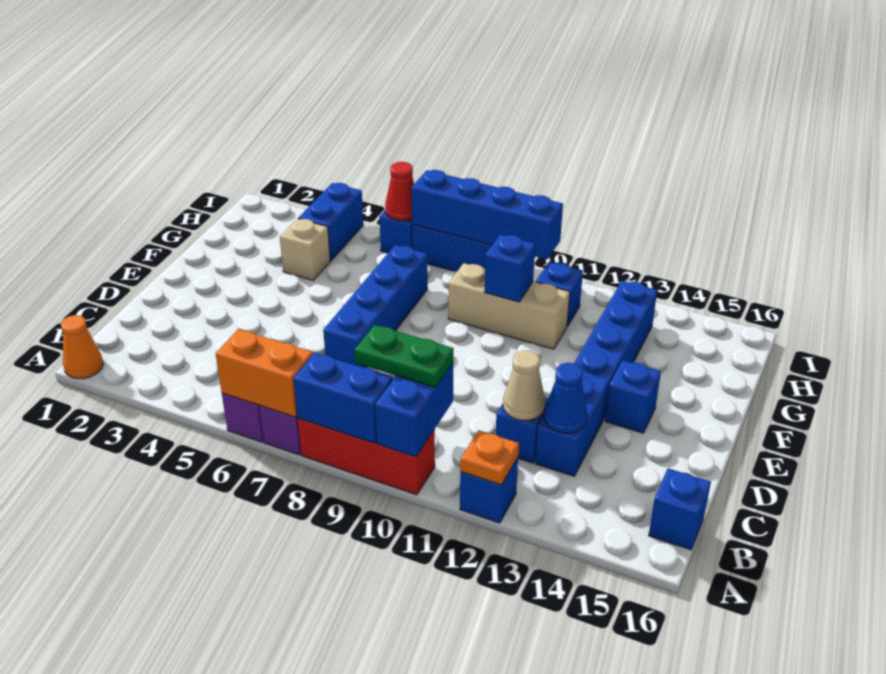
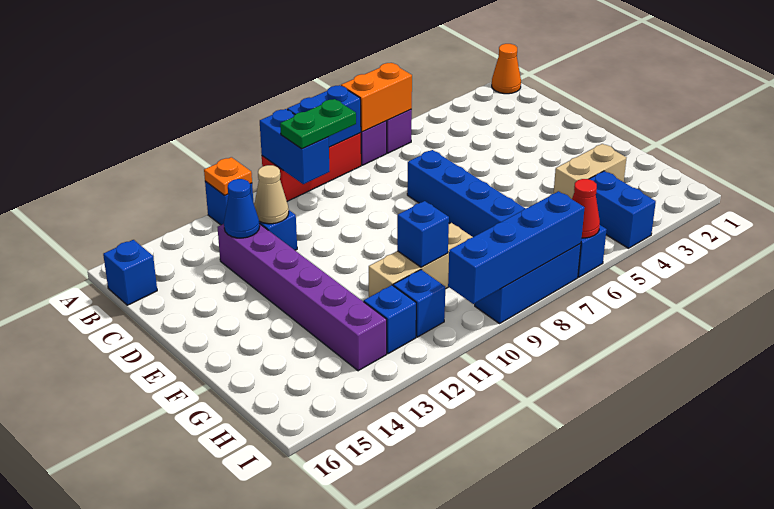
blue brick C13:H13 level 1 -> purple brick C13:H13 level 1
blue brick E14 level 1 -> blue brick H12 level 1
tan brick G4 level 1 -> tan brick G3:G4 level 1

